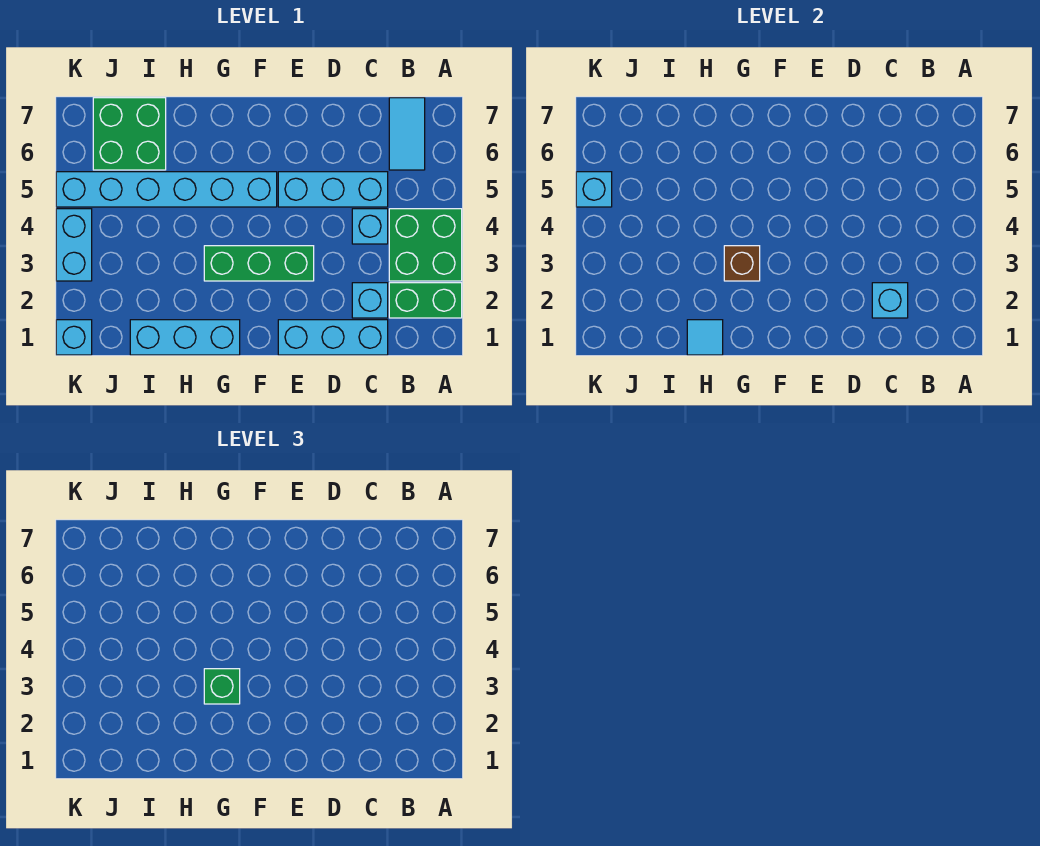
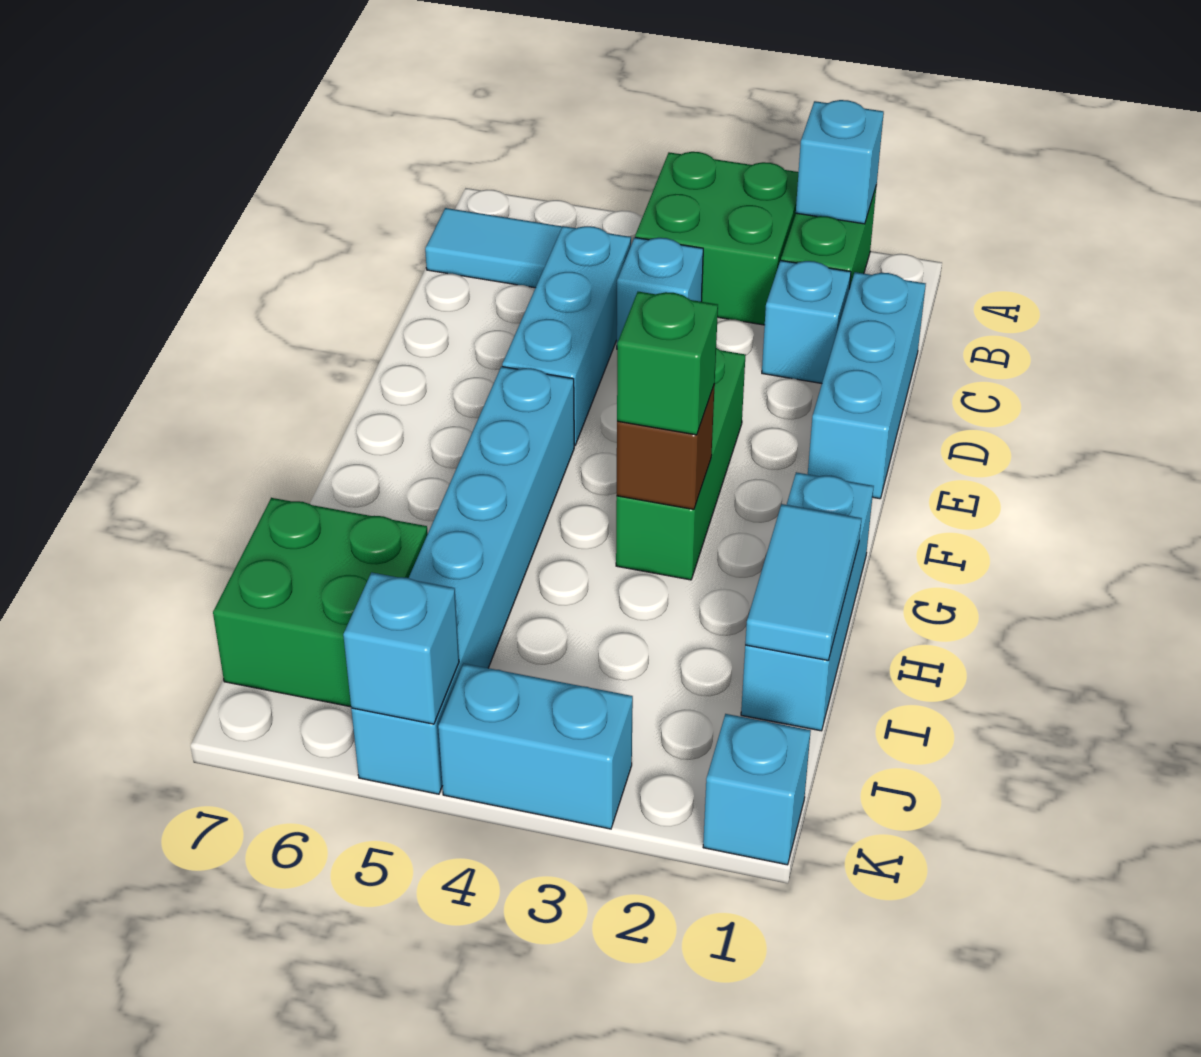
cyan brick C2 level 2 -> cyan brick A2 level 2
cyan tile H1 level 2 -> cyan tile H1:I1 level 2

